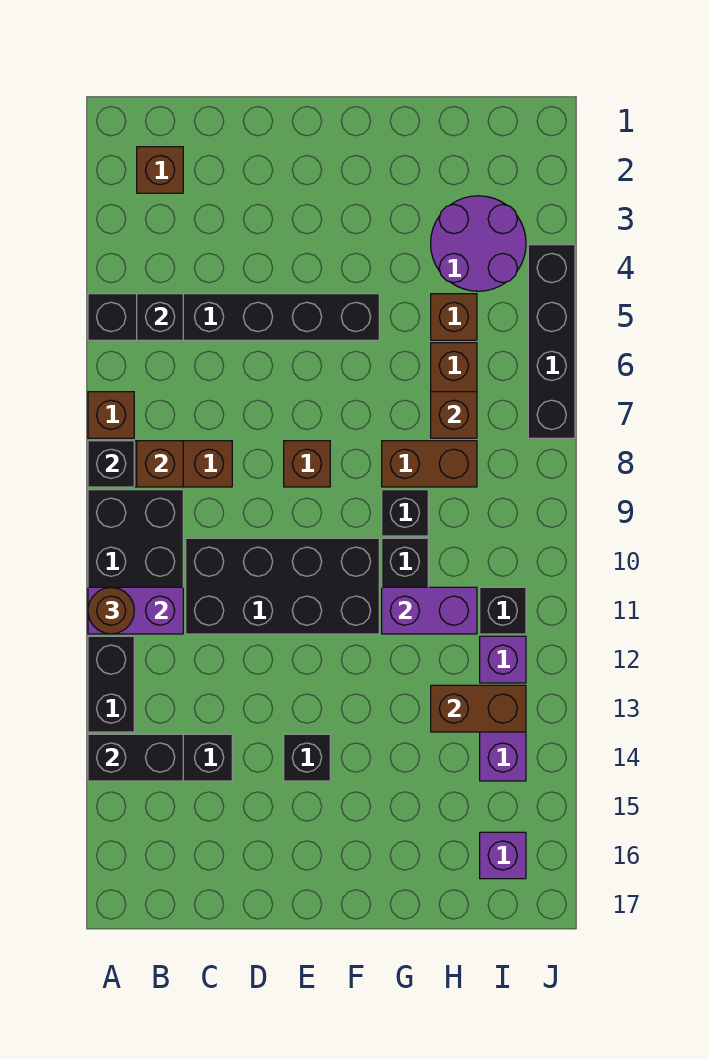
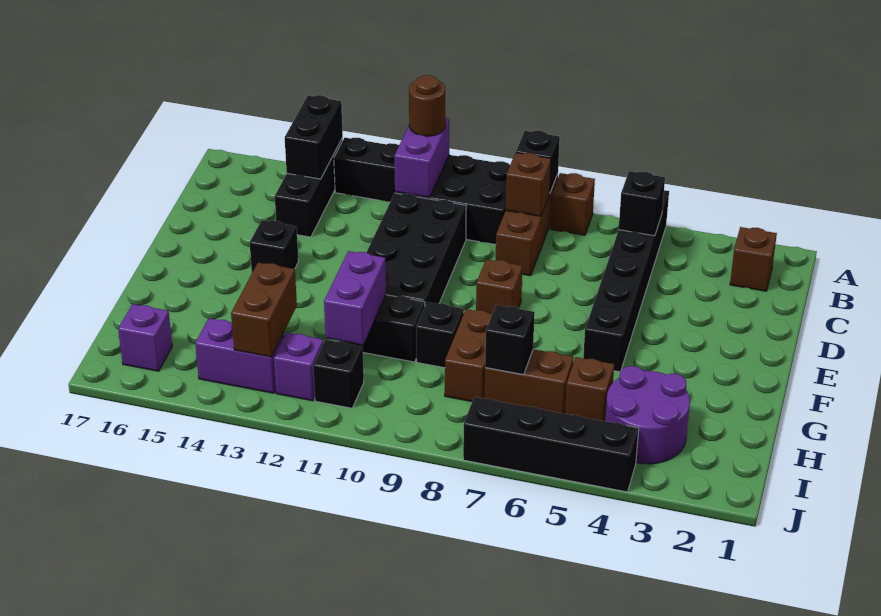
brown brick H7 level 2 -> black brick H7 level 2

